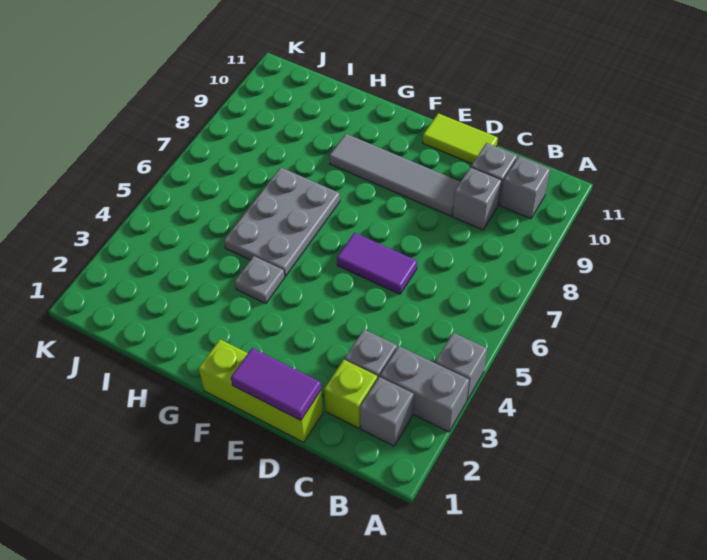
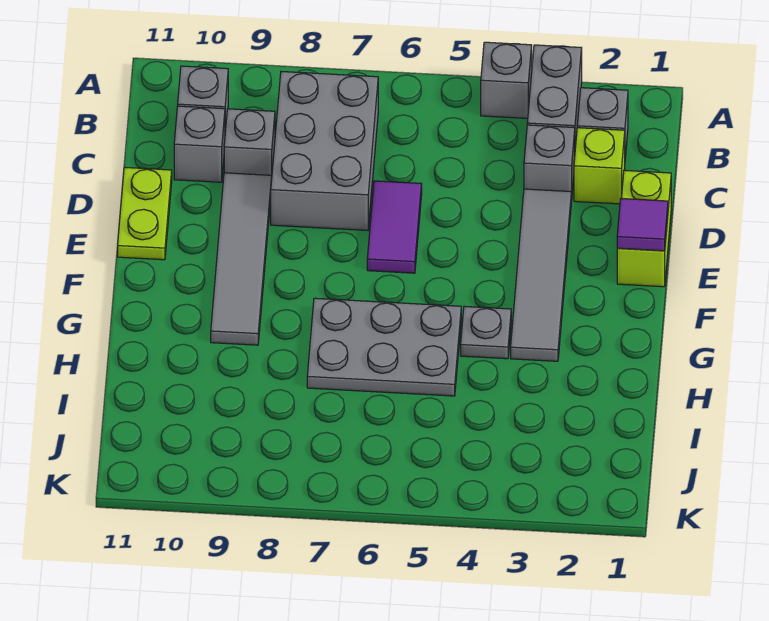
none -> grey brick B7:D8 level 1
lime brick D1:F1 level 1 -> lime brick D1:E1 level 1
purple tile D1:E1 level 2 -> purple tile E1 level 2
none -> grey tile D3:G3 level 1
lime tile D11:E11 level 1 -> lime plate D11:E11 level 1

